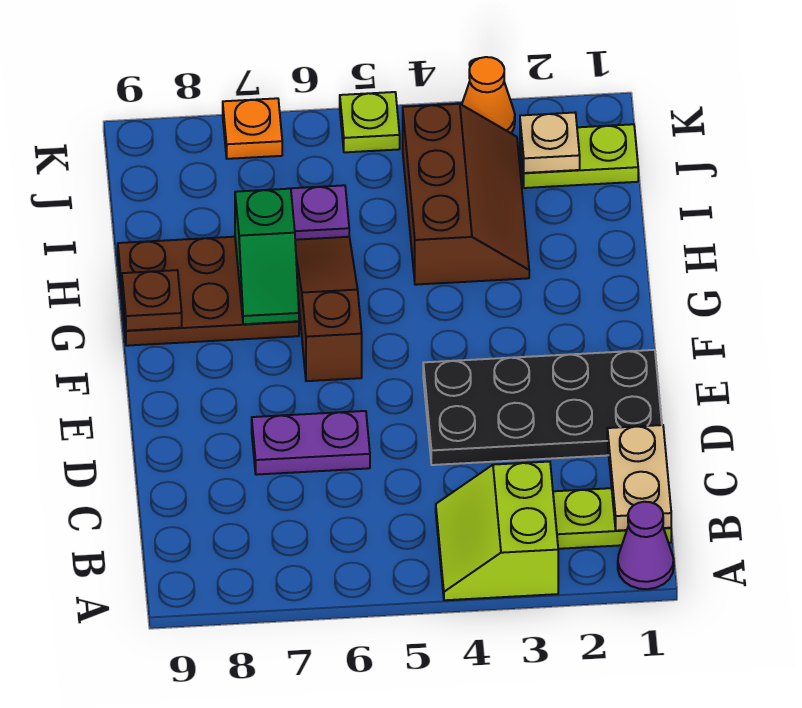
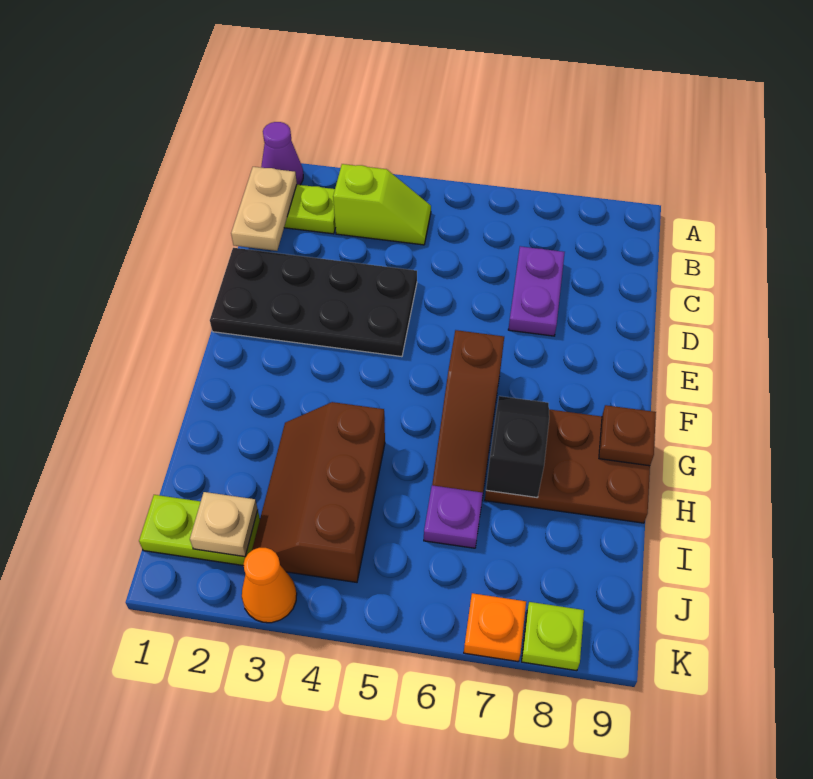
lime slope A3:B4 level 1 top 3 -> lime slope B3:B4 level 1 top 3
purple plate D6:D7 level 1 -> purple plate C7:D7 level 1
green slope G7:H7 level 2 top H -> black slope G7:H7 level 2 top H
lime plate K5 level 1 -> lime plate K8 level 1

